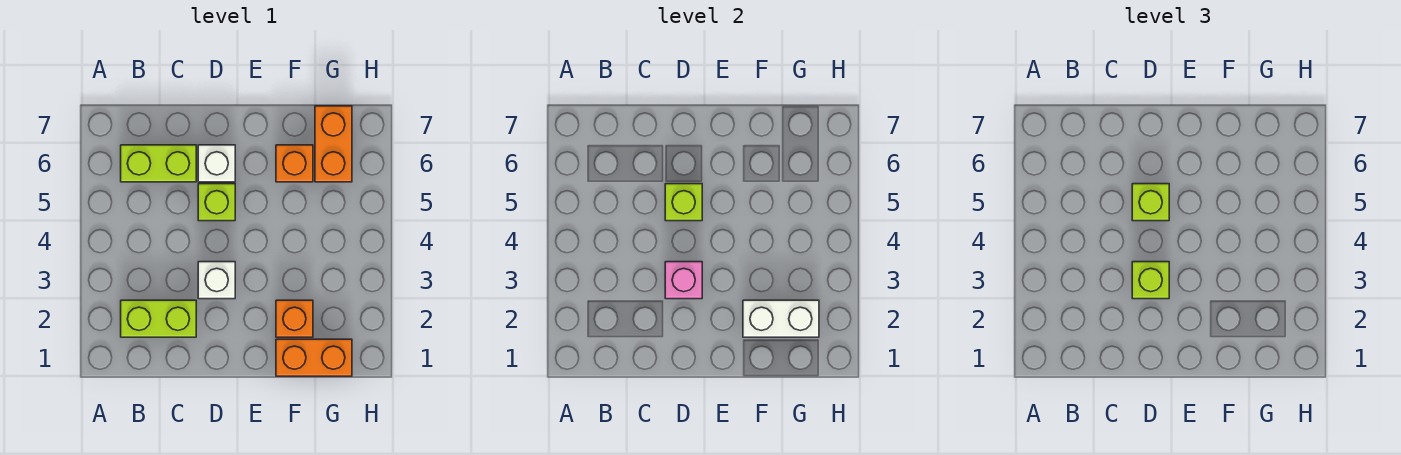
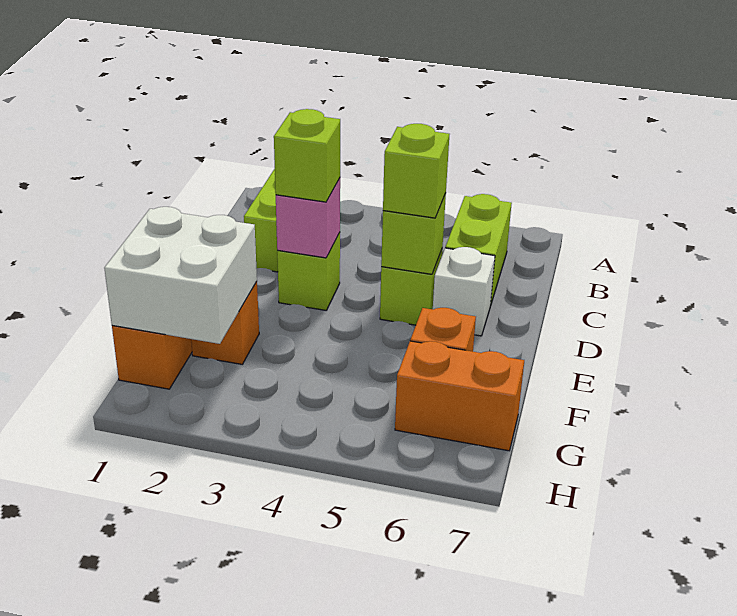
white brick D3 level 1 -> lime brick D3 level 1
white brick F2:G2 level 2 -> white brick F1:G2 level 2

